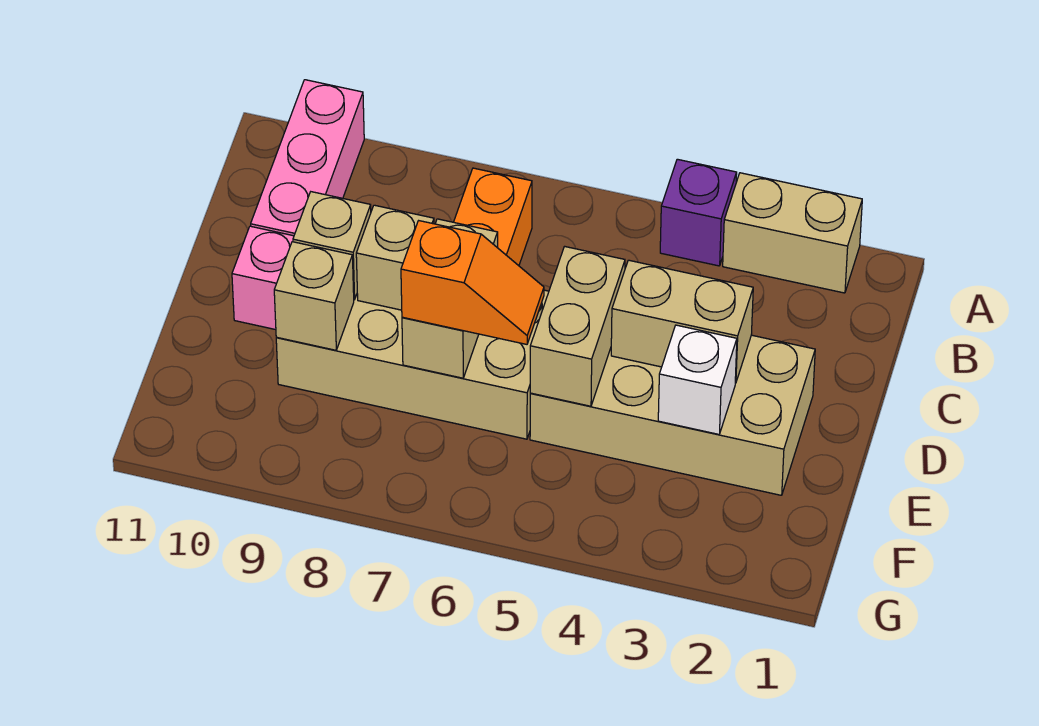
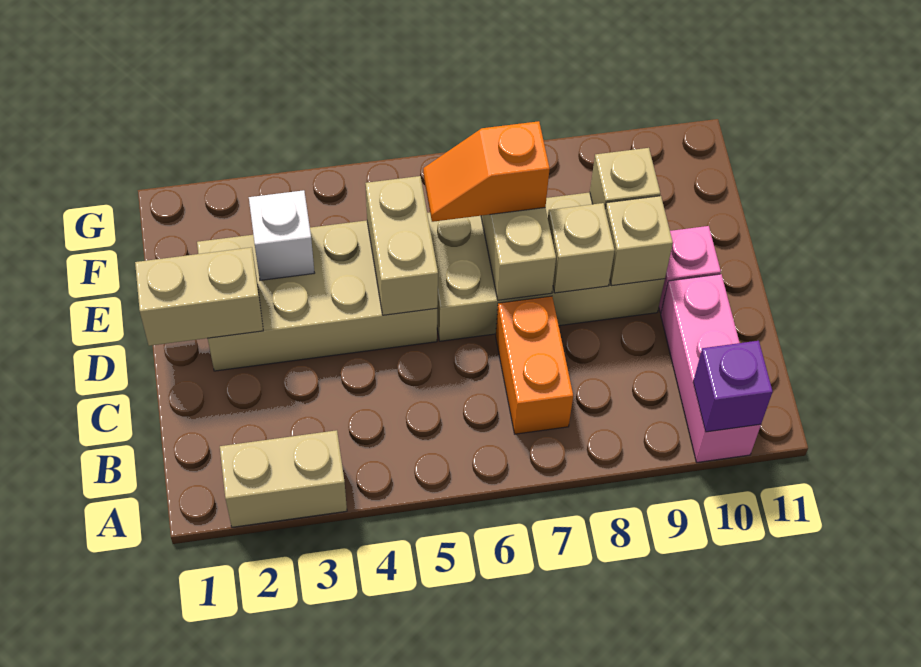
purple brick A4 level 1 -> purple brick A10 level 2
tan brick D3:D4 level 2 -> tan brick D1:D2 level 2

